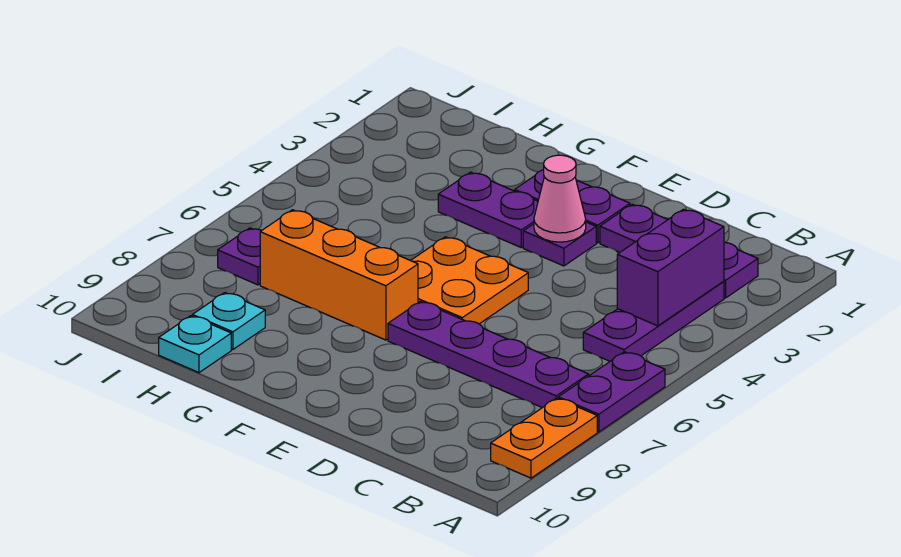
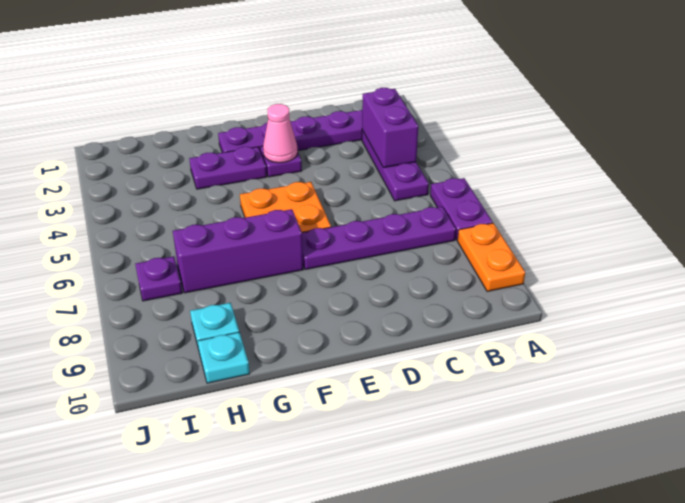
orange brick F7:H7 level 1 -> purple brick F7:H7 level 1

